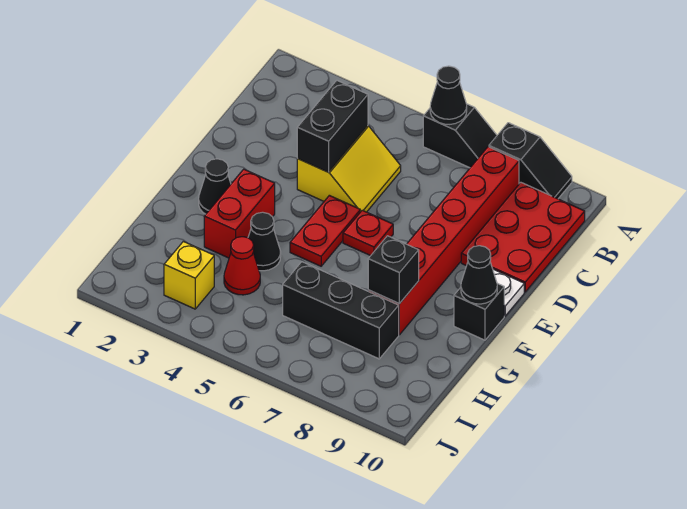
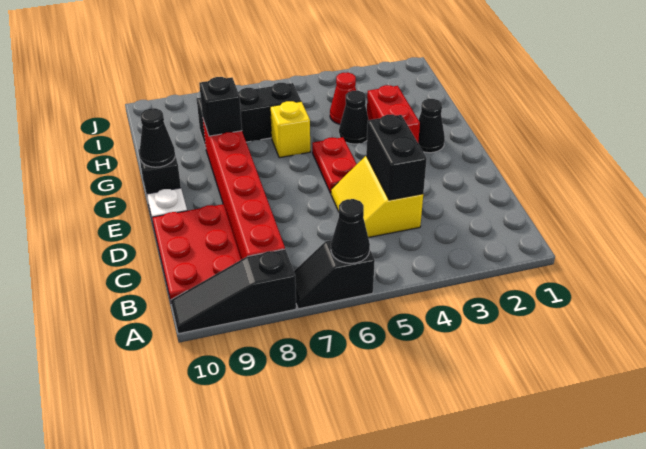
black slope A8:A9 level 1 top 8 -> black slope A8:A10 level 1 top 8
red plate E6 level 1 -> none
yellow brick I3 level 1 -> yellow brick G6 level 1

